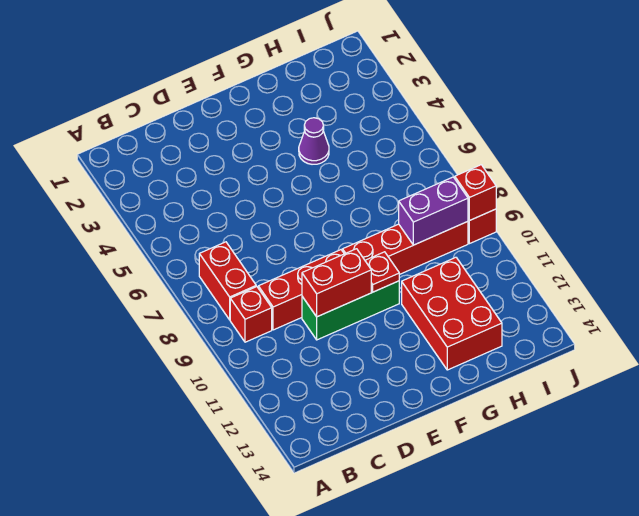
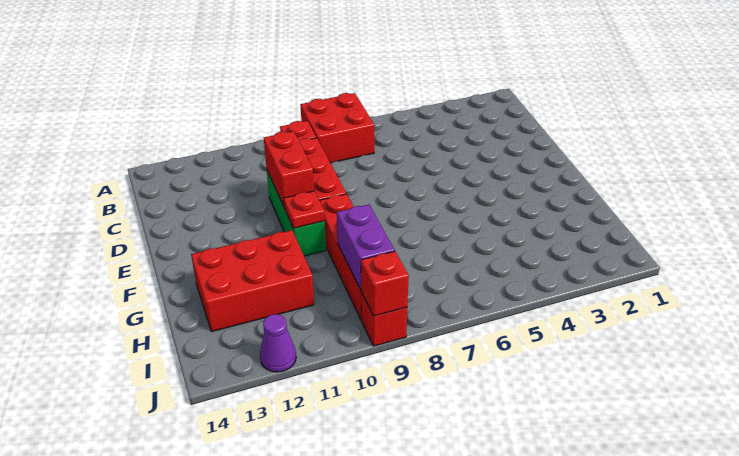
red brick B7:B8 level 1 -> red brick A7:B8 level 1
purple cone G4 level 1 -> purple cone J12 level 1

